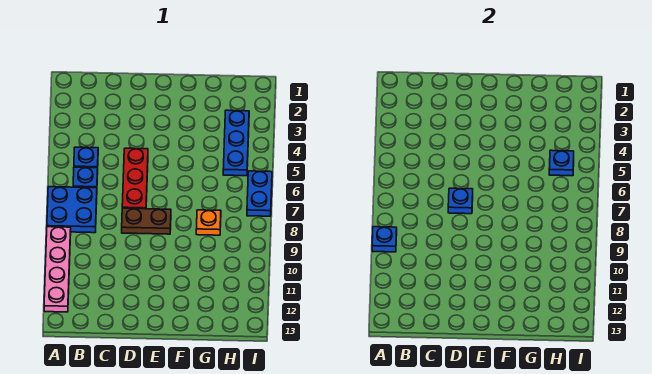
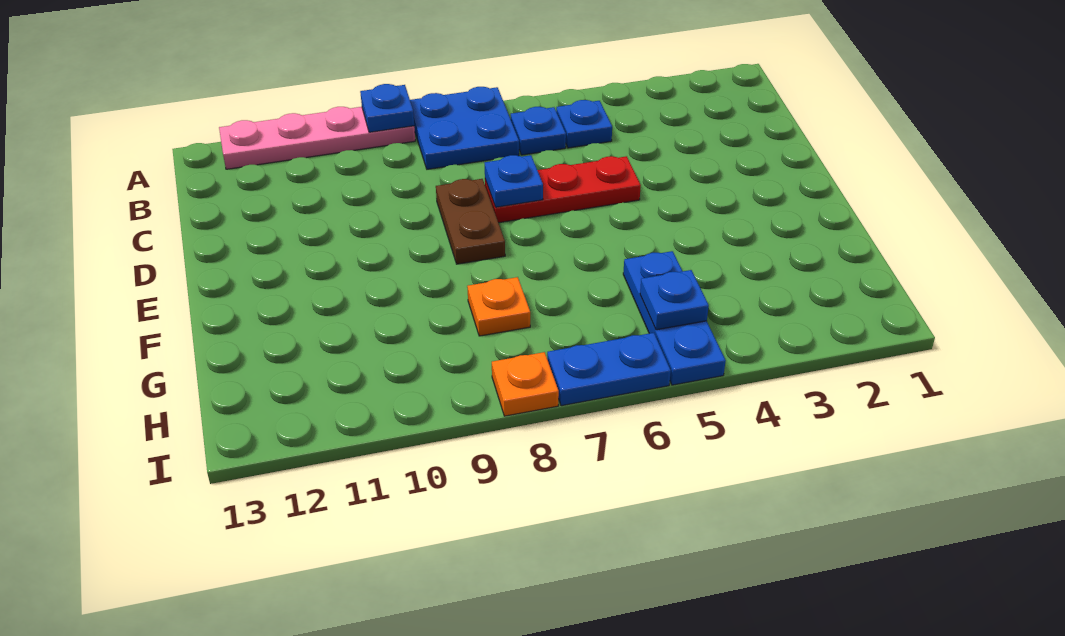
blue plate H3:H5 level 1 -> blue plate G5:I5 level 1
none -> orange plate I8 level 1

